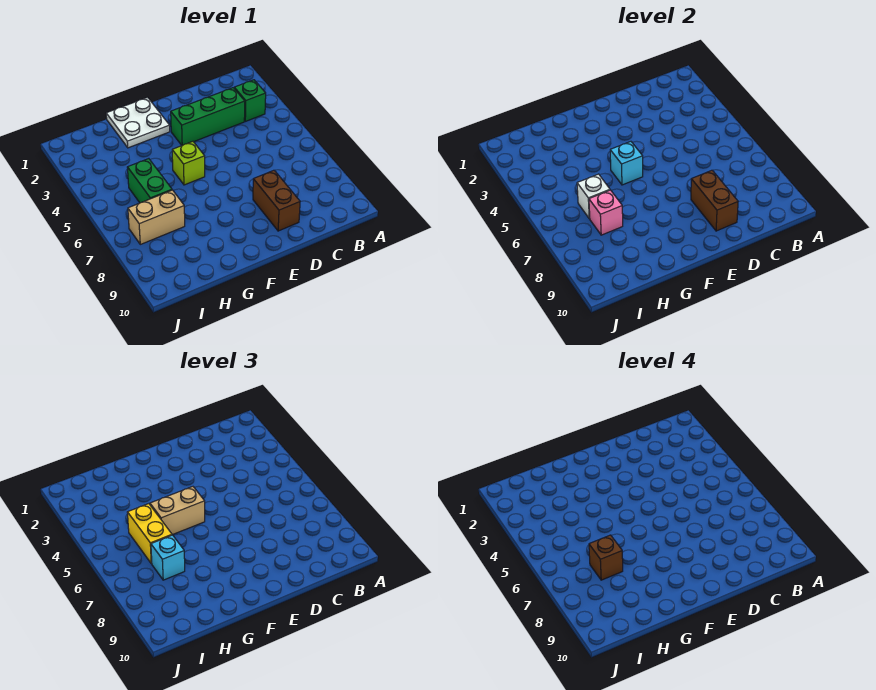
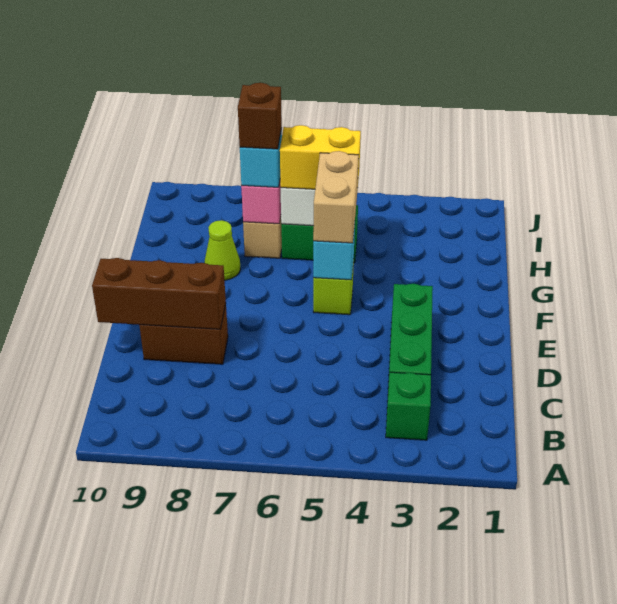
brown brick D8:D9 level 2 -> brown brick D8:D10 level 2
white plate F1:G2 level 1 -> none
none -> lime cone G8 level 1

